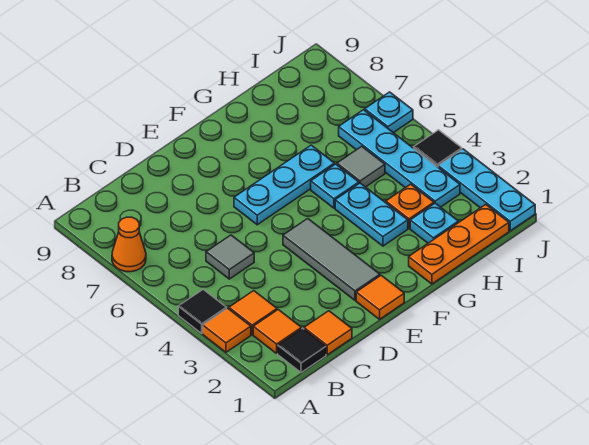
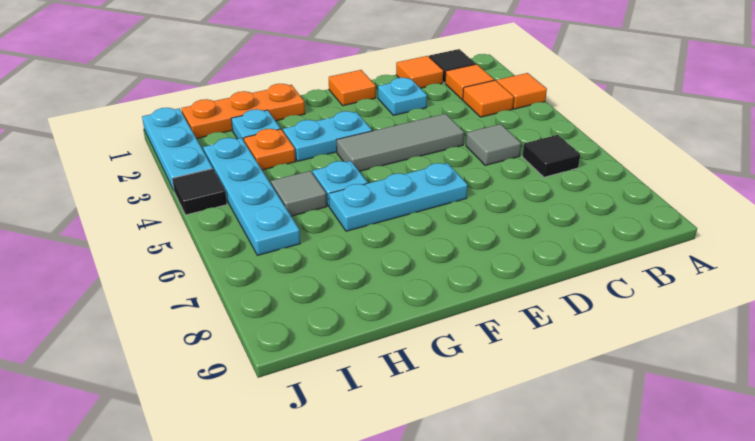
black tile A4 level 1 -> black tile B6 level 1
orange cone A7 level 1 -> none
grey tile E2:E4 level 1 -> grey tile D4:F4 level 1
cyan plate G3:G4 level 1 -> cyan plate F3:G3 level 1
cyan plate J6 level 1 -> cyan plate D2 level 1

